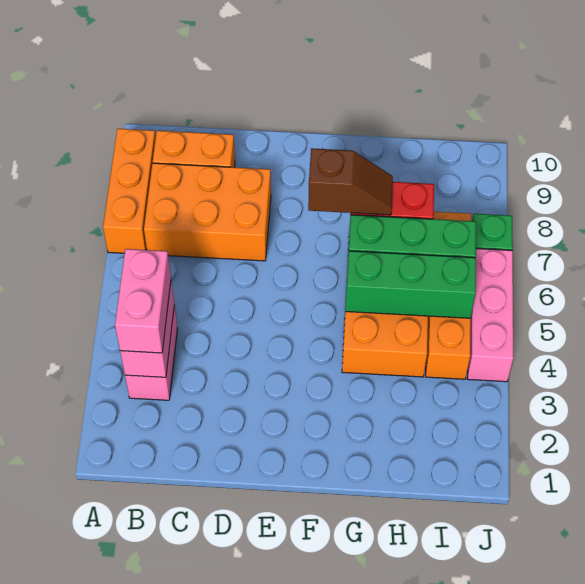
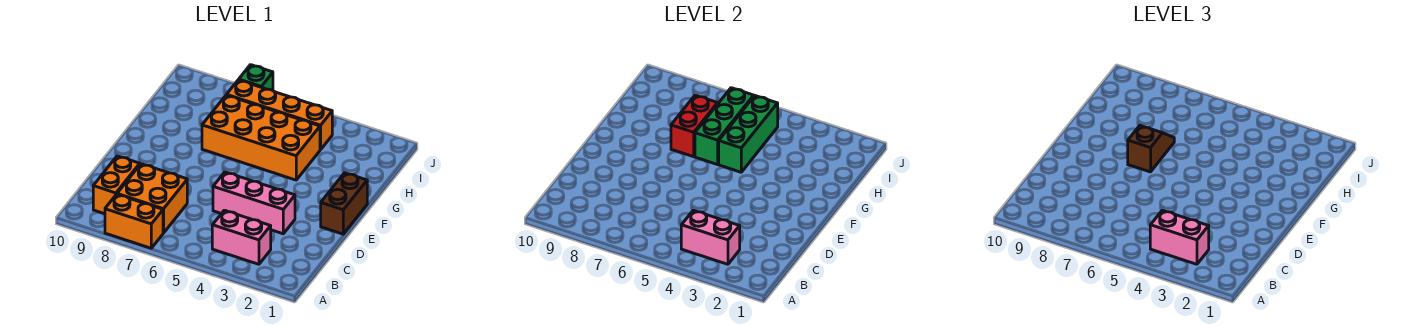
orange brick A7:A9 level 1 -> orange brick A7:A8 level 1
orange brick B7:D8 level 1 -> orange brick B7:C8 level 1
none -> brown brick E1:F1 level 1
pink brick J4:J6 level 1 -> pink brick D3:D5 level 1

